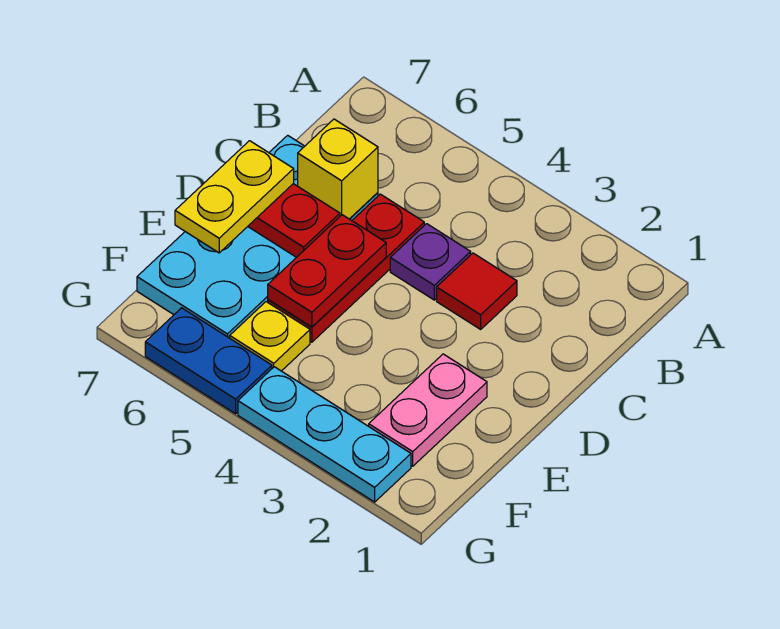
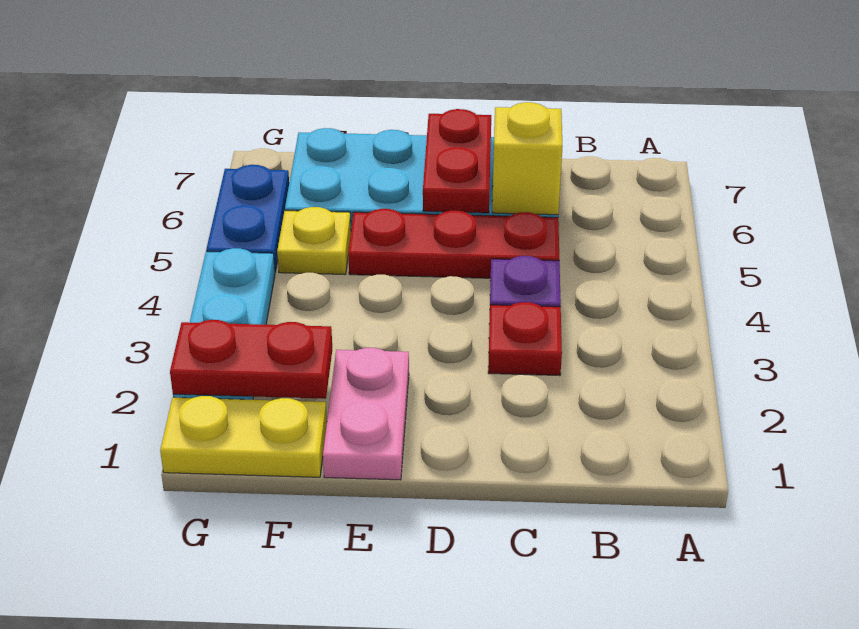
red tile C3 level 1 -> red plate C3 level 1
red plate D5:E5 level 2 -> red plate F2:G2 level 2
yellow plate D7:E7 level 3 -> yellow plate F1:G1 level 1
pink plate E2:F2 level 1 -> pink plate E1:E2 level 1

